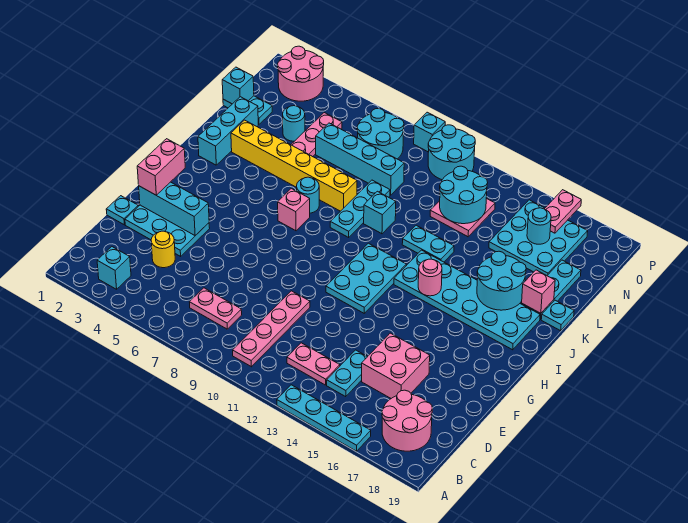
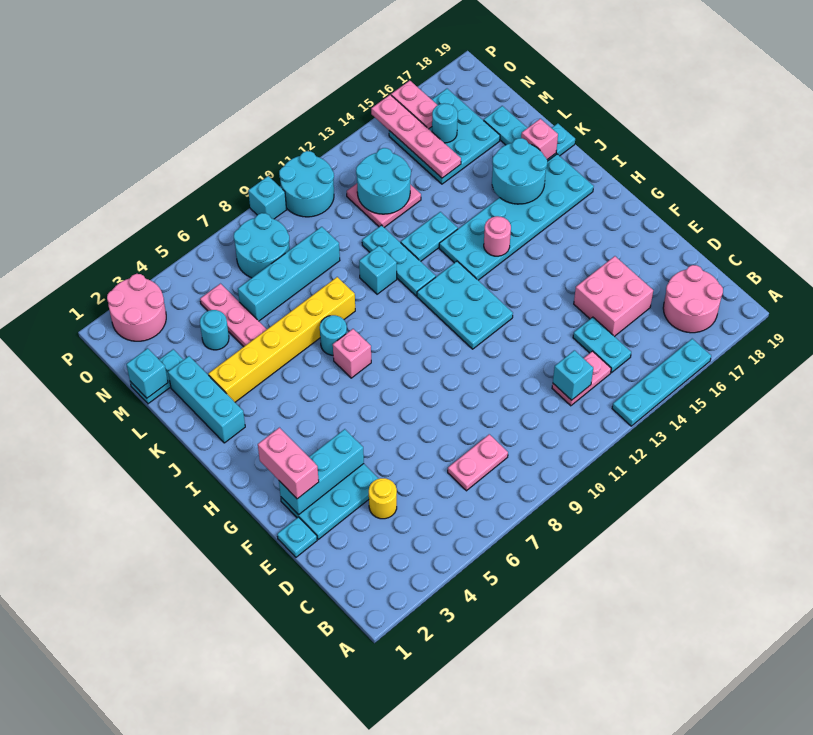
cyan brick B3 level 1 -> cyan brick C12 level 2
pink plate B10:E10 level 1 -> pink plate M15:P15 level 2
cyan plate J9:L9 level 1 -> cyan plate J11:L11 level 1

